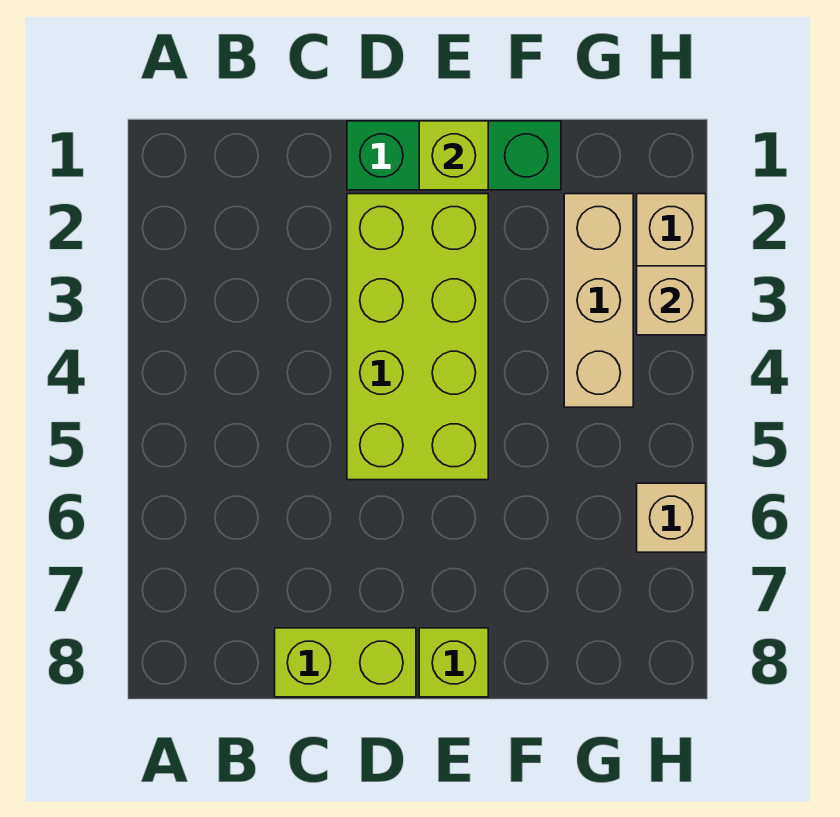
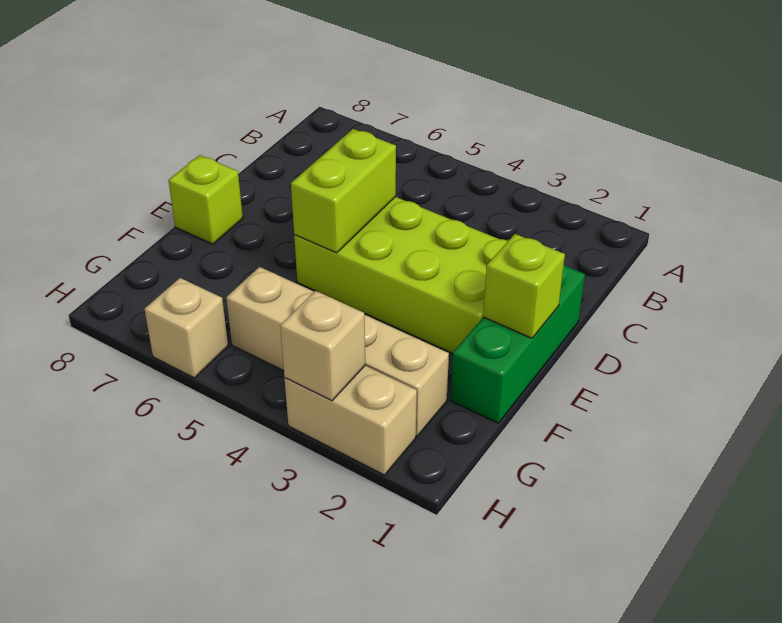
lime brick C8:D8 level 1 -> lime brick D5:E5 level 2
tan brick G2:G4 level 1 -> tan brick G2:G5 level 1

